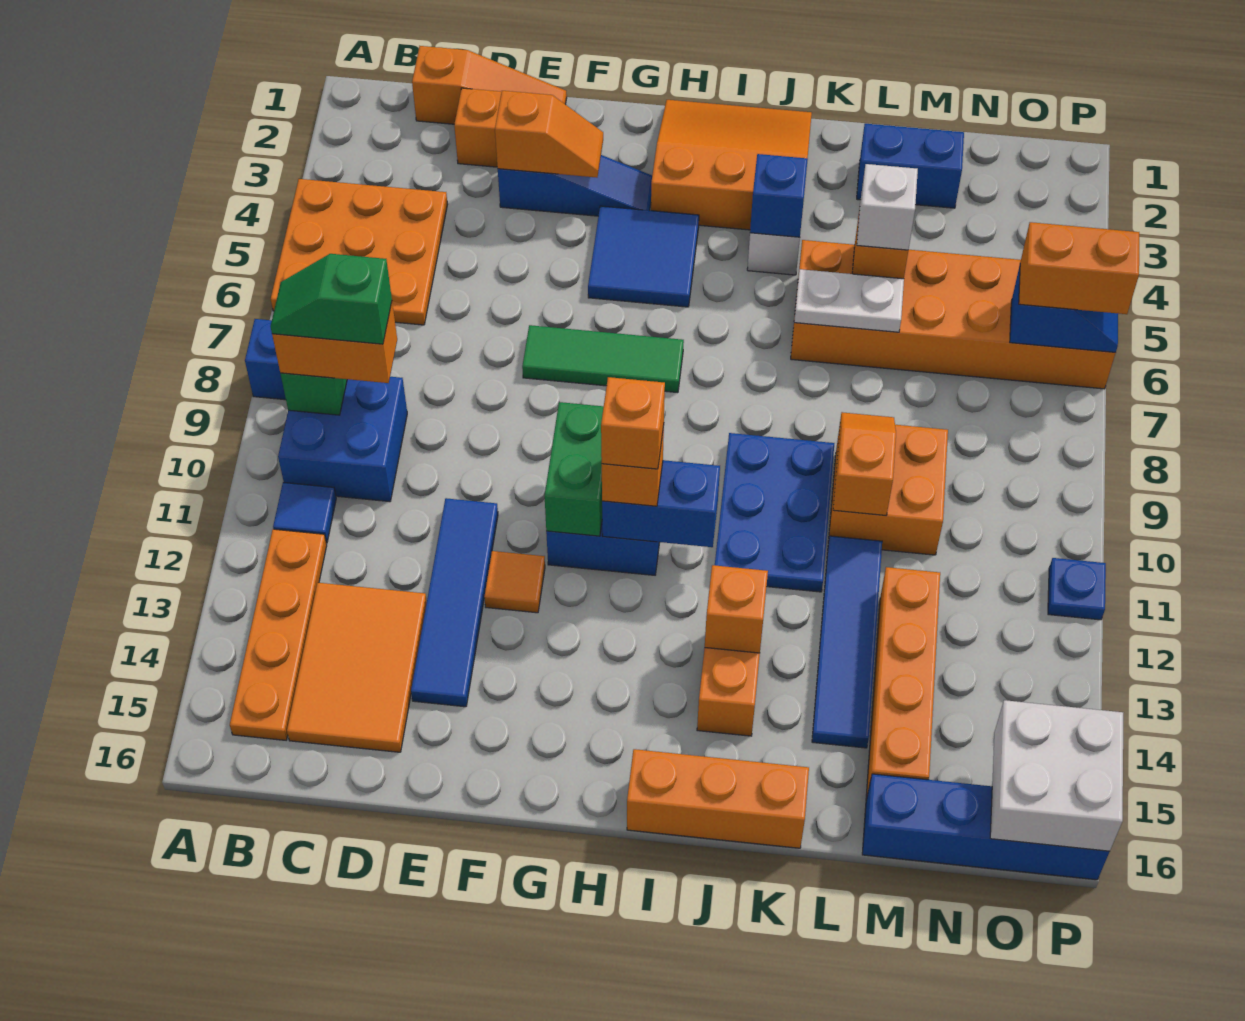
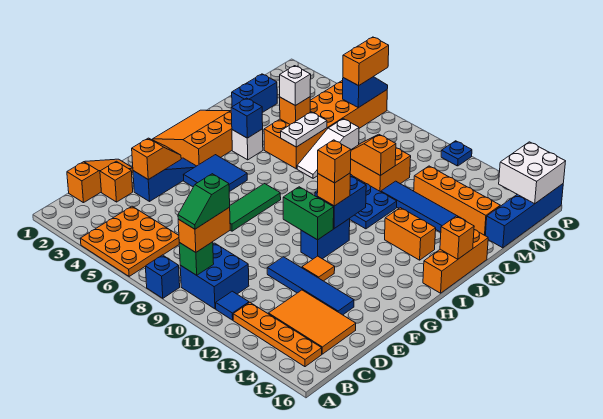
orange brick J13 level 2 -> orange brick J16 level 2
none -> white slope K7:M7 level 1 top M

